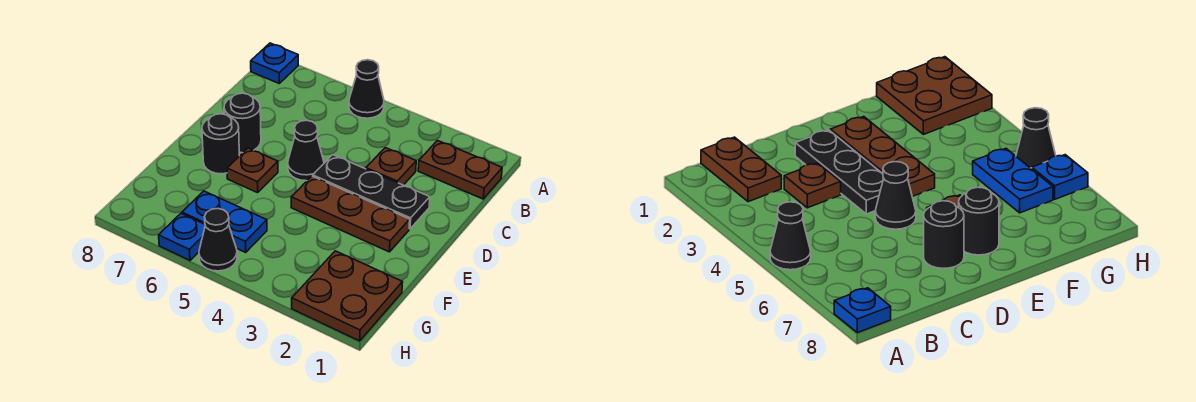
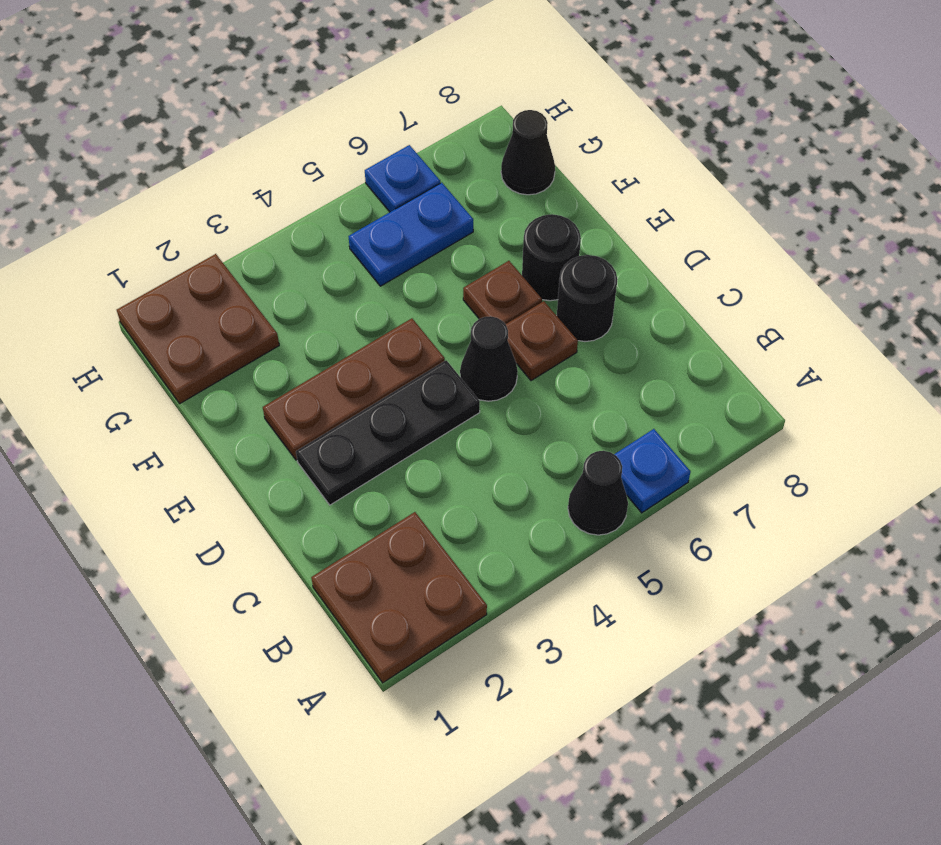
blue plate A8 level 1 -> blue plate A6 level 1
brown plate B1:B2 level 1 -> brown plate A1:B2 level 1
brown plate C3 level 1 -> brown plate D6 level 1
black cone H5 level 1 -> black cone G8 level 1

